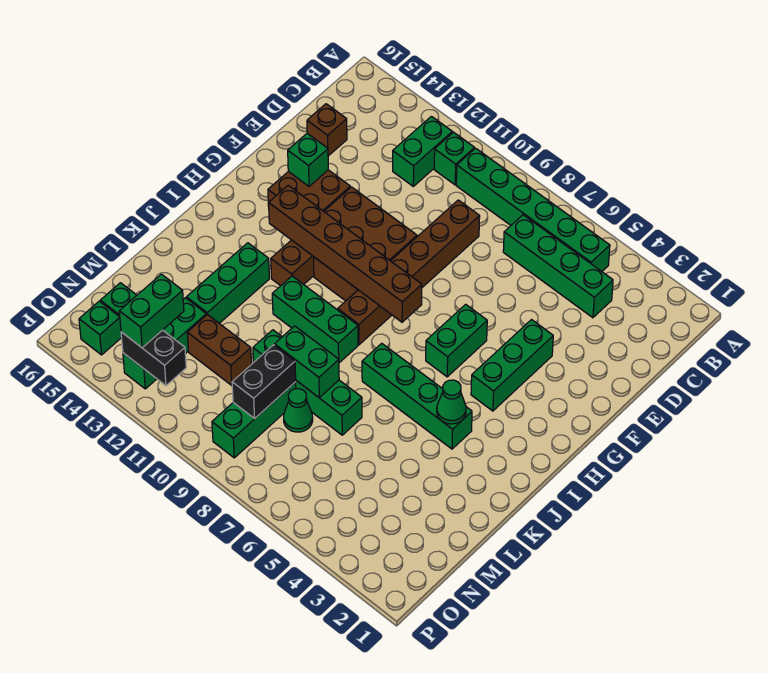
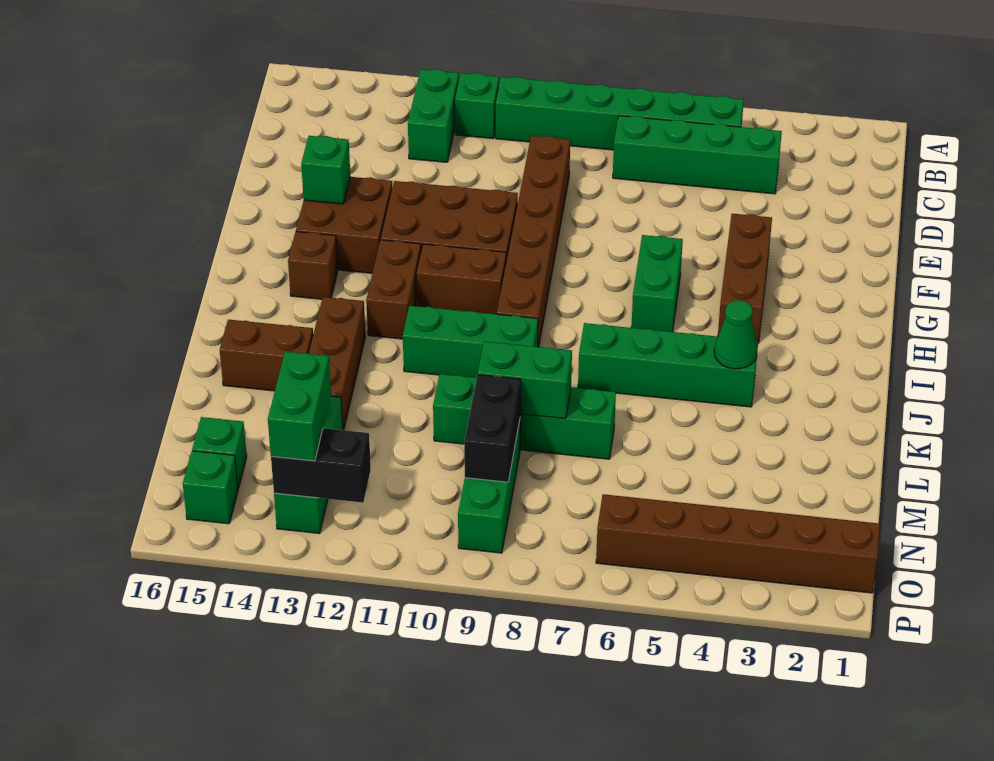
brown brick D15 level 1 -> brown brick H14 level 1
green brick F4:H4 level 1 -> brown brick F4:H4 level 1
brown brick H8:H13 level 2 -> brown brick O1:O6 level 1
green brick J13:L13 level 1 -> brown brick J13:L13 level 1
green cone M8 level 1 -> none
brown brick M11:M12 level 1 -> brown brick K14:K15 level 1

